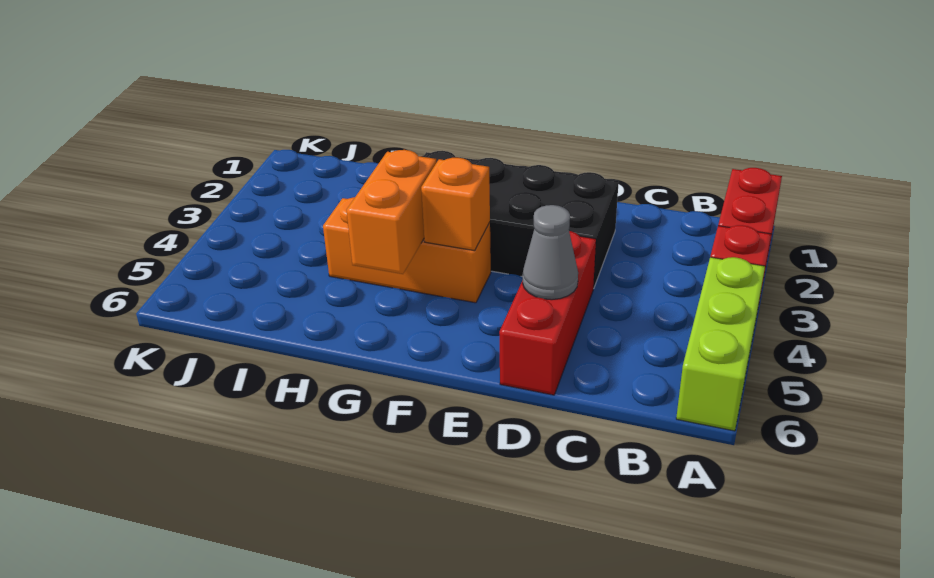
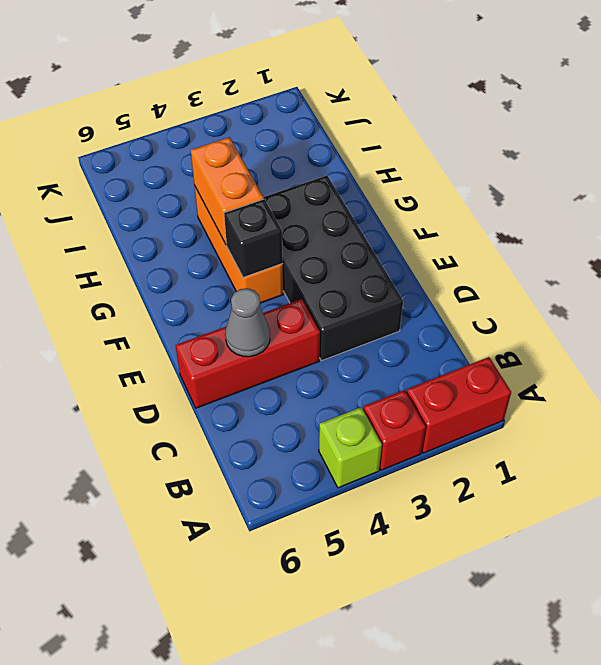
lime brick A4:A6 level 1 -> lime brick A4 level 1
orange brick F4 level 2 -> black brick F4 level 2
orange brick G4:G5 level 2 -> orange brick G4:H4 level 2

